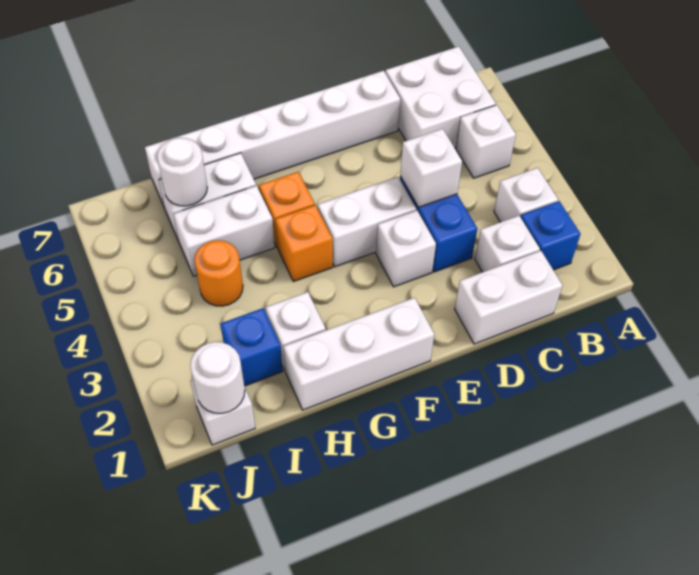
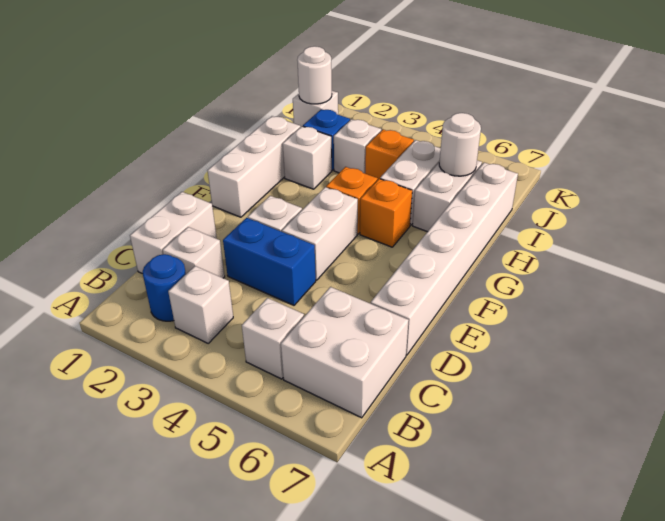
blue brick B2 level 1 -> blue round brick B2 level 1
white brick D4 level 2 -> white brick I3 level 1
orange round brick I4 level 1 -> orange brick I4 level 1

